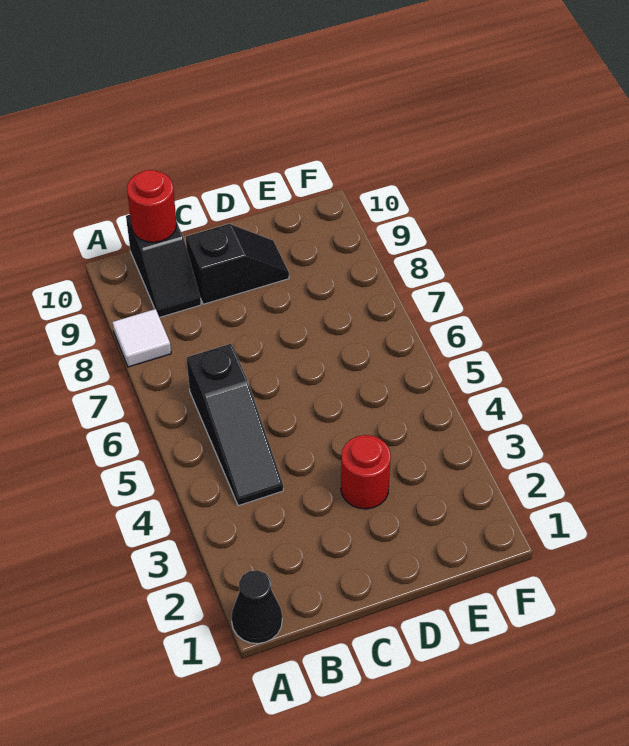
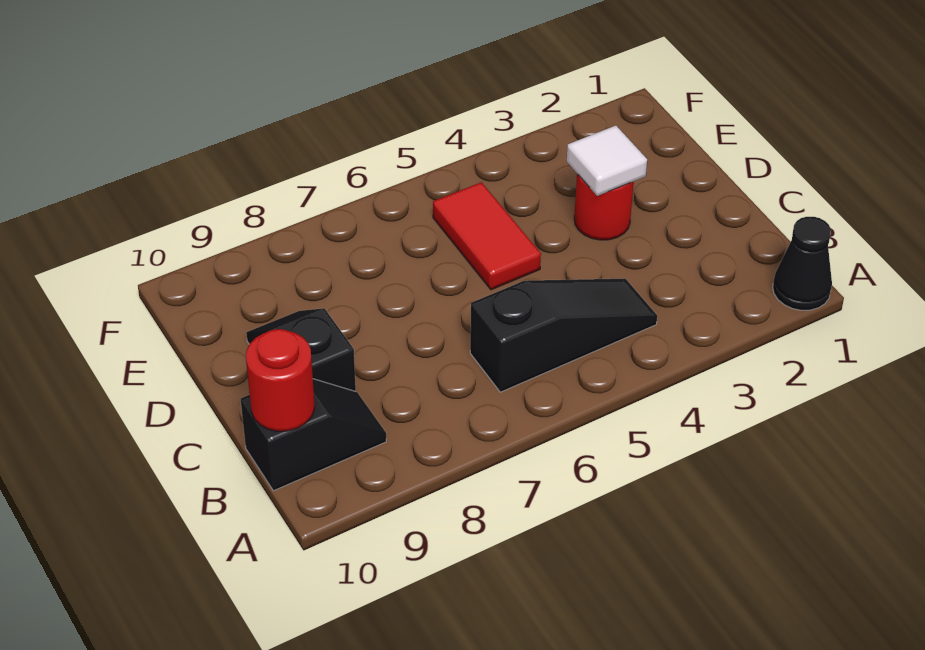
white tile A8 level 1 -> white tile D3 level 2
none -> red tile D5:E5 level 1

